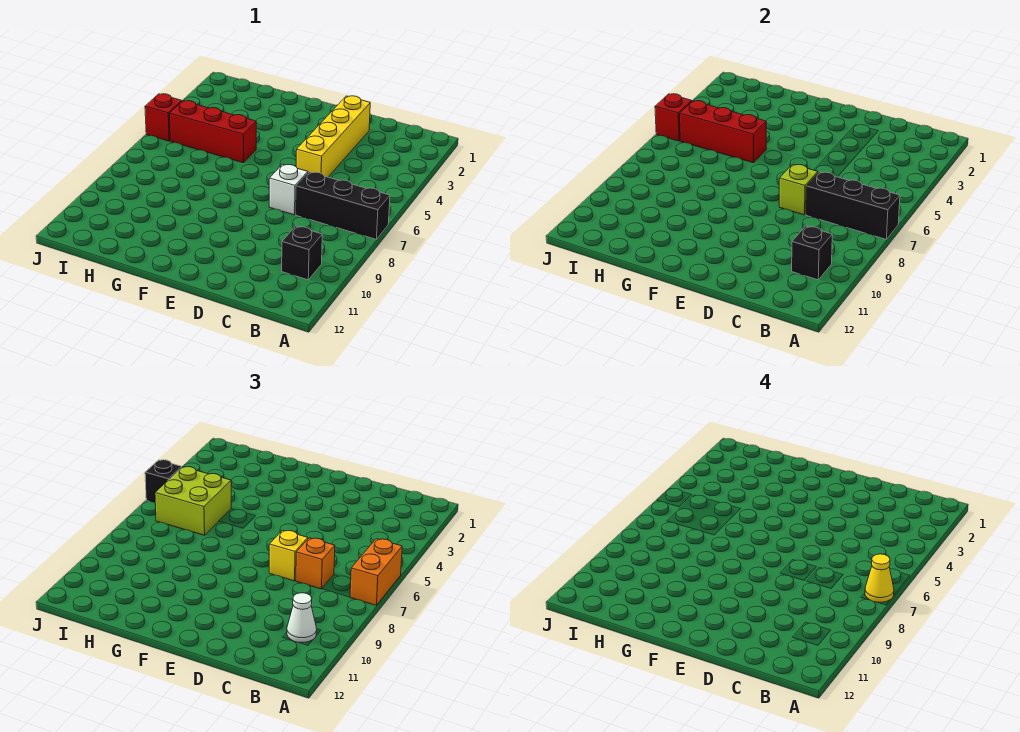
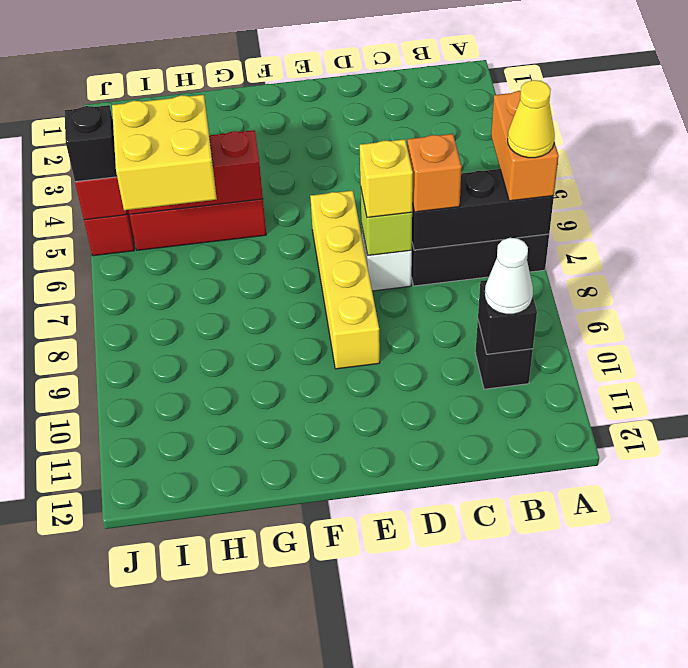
yellow brick D2:D5 level 1 -> yellow brick E6:E9 level 1
lime brick H5:I6 level 3 -> yellow brick H5:I6 level 3

